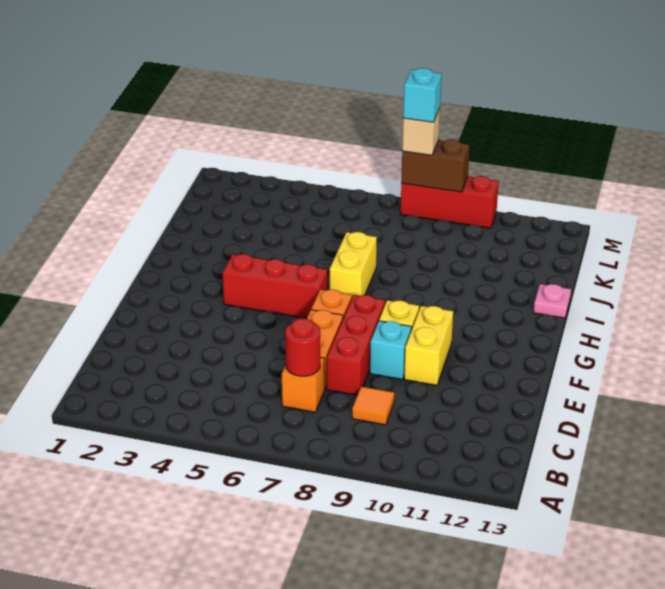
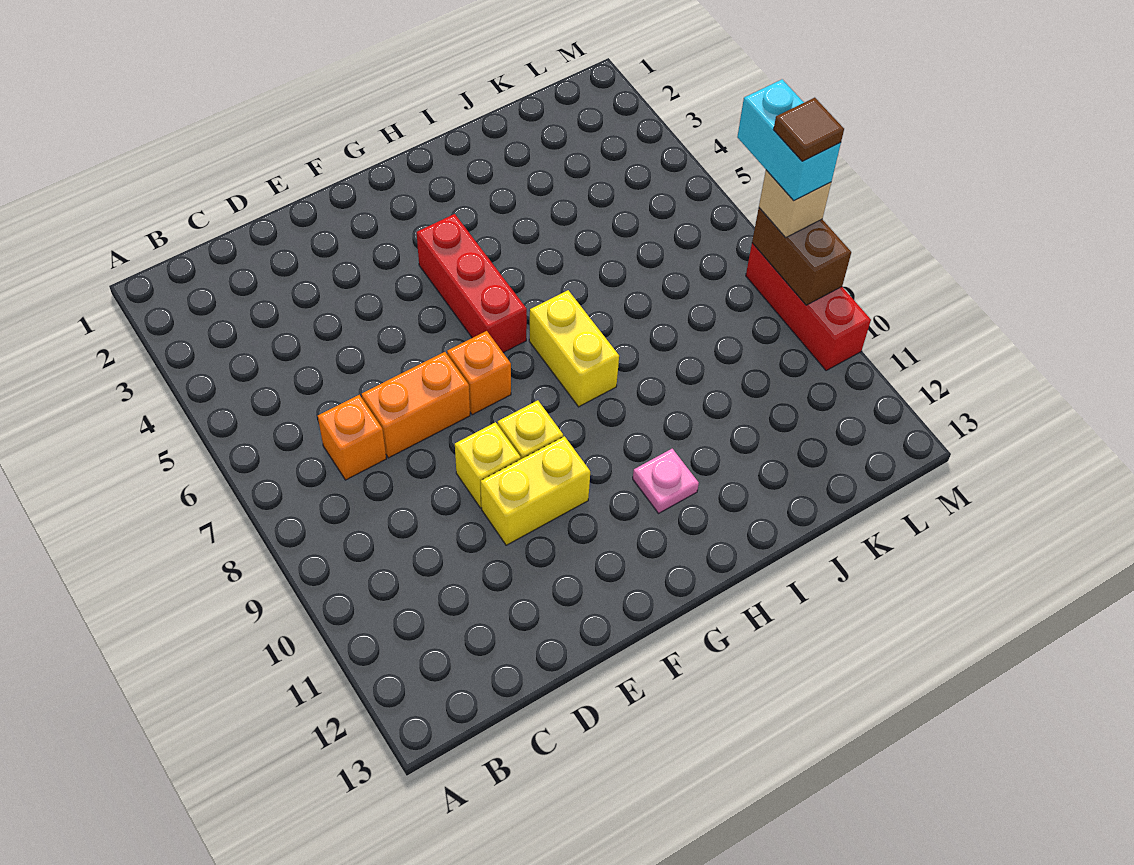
red round brick C7 level 2 -> none
orange tile C9 level 1 -> none
red brick D8:F8 level 1 -> none
cyan brick E9 level 1 -> yellow brick E9 level 1
yellow brick H7:I7 level 1 -> yellow brick H7:H8 level 1
pink plate I13 level 1 -> pink plate H11 level 1
cyan brick M8 level 4 -> cyan brick M7:M8 level 4
none -> brown tile M8 level 5

